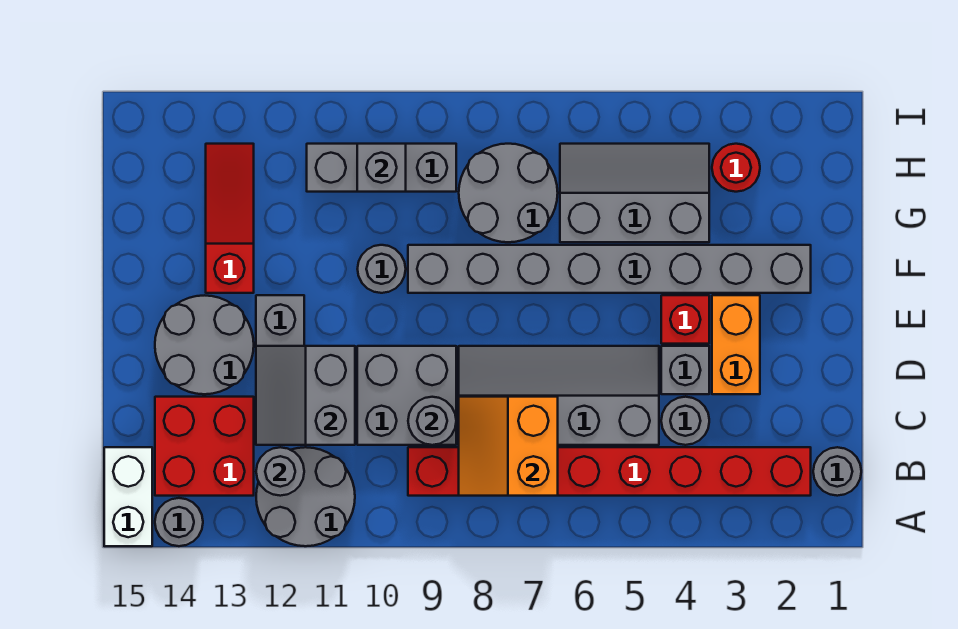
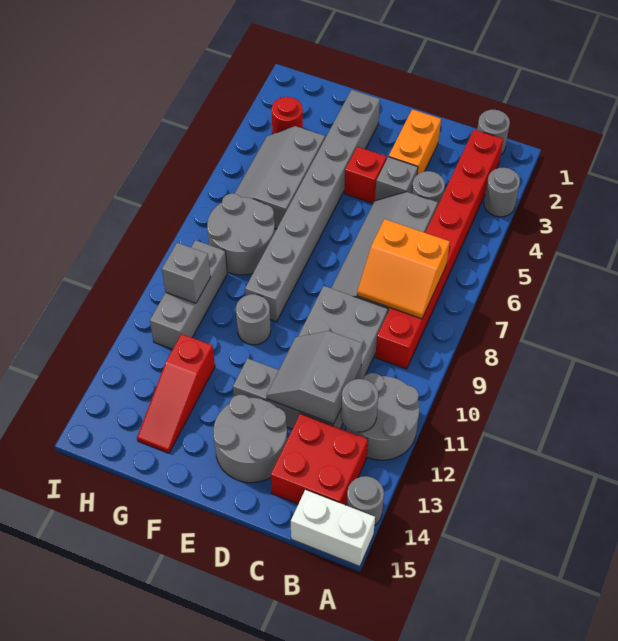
grey round brick C9 level 2 -> grey round brick A3 level 1
grey slope C11:D12 level 2 top 11 -> grey slope C11:D12 level 2 top C
orange brick D3:E3 level 1 -> orange brick D2:D3 level 1
red slope F13:H13 level 1 top F -> red slope G12:G14 level 1 top 12

